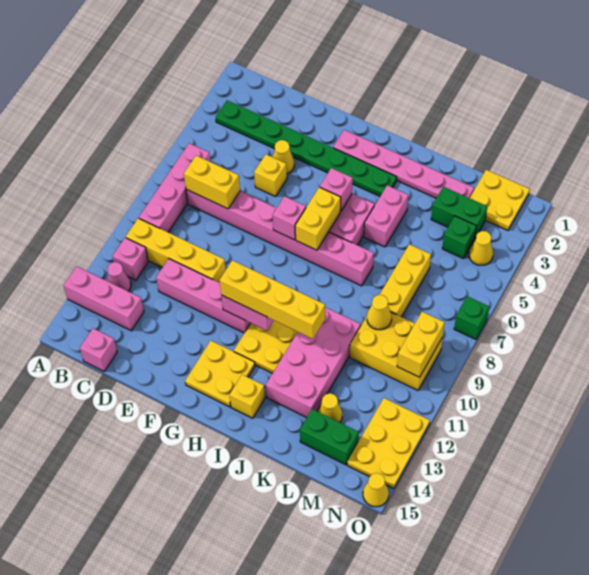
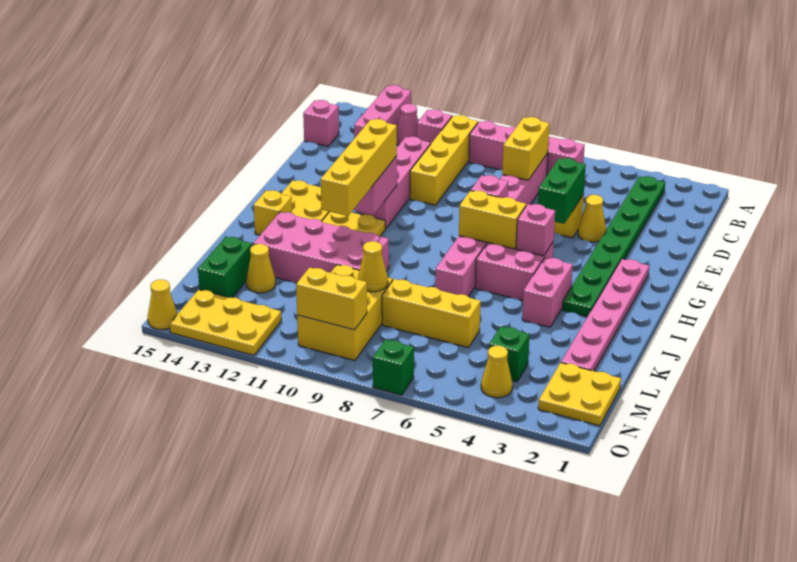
pink brick J4:J5 level 1 -> pink brick I4:J4 level 1
green brick L3:M3 level 1 -> green brick E5:F5 level 2

